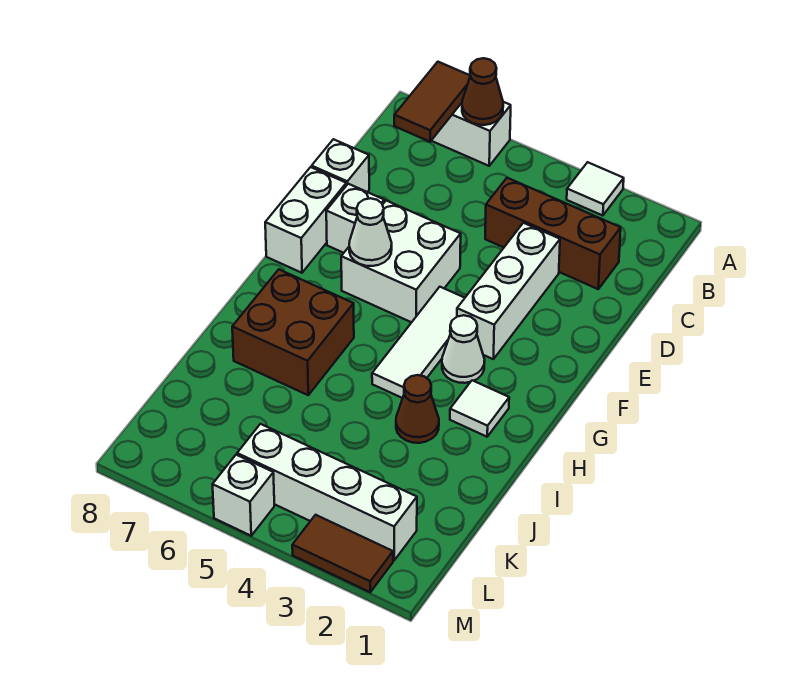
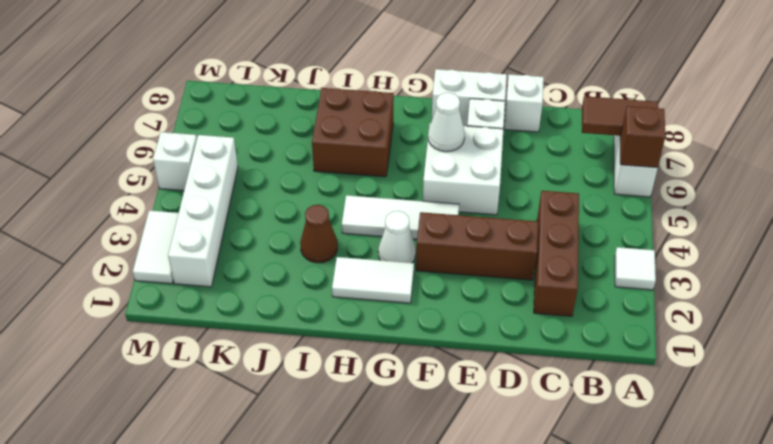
brown cone A6 level 2 -> brown brick A6 level 2
white brick D3:F3 level 1 -> brown brick D3:F3 level 1
white tile H2 level 1 -> white tile G2:H2 level 1
brown tile M2:M3 level 1 -> white tile M2:M3 level 1

